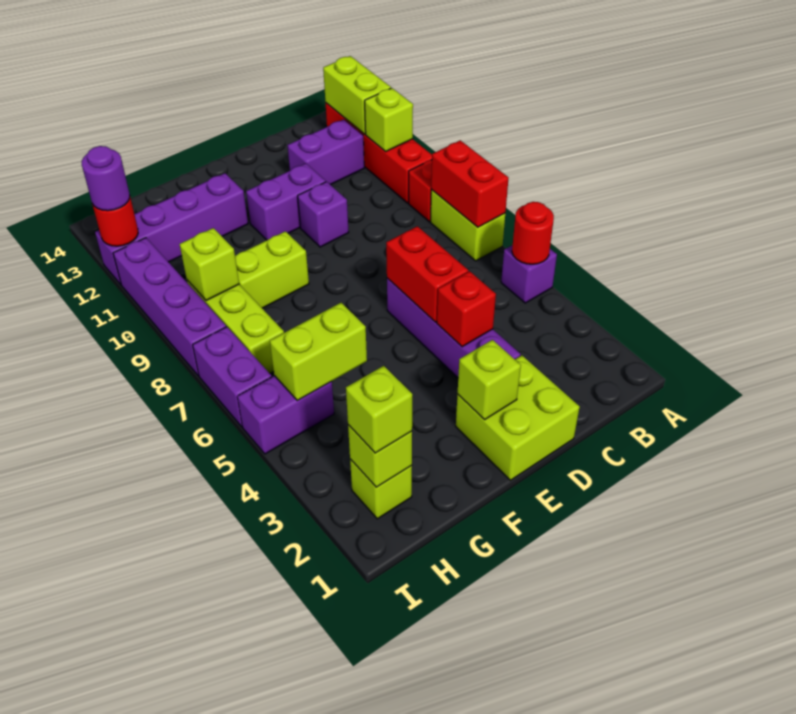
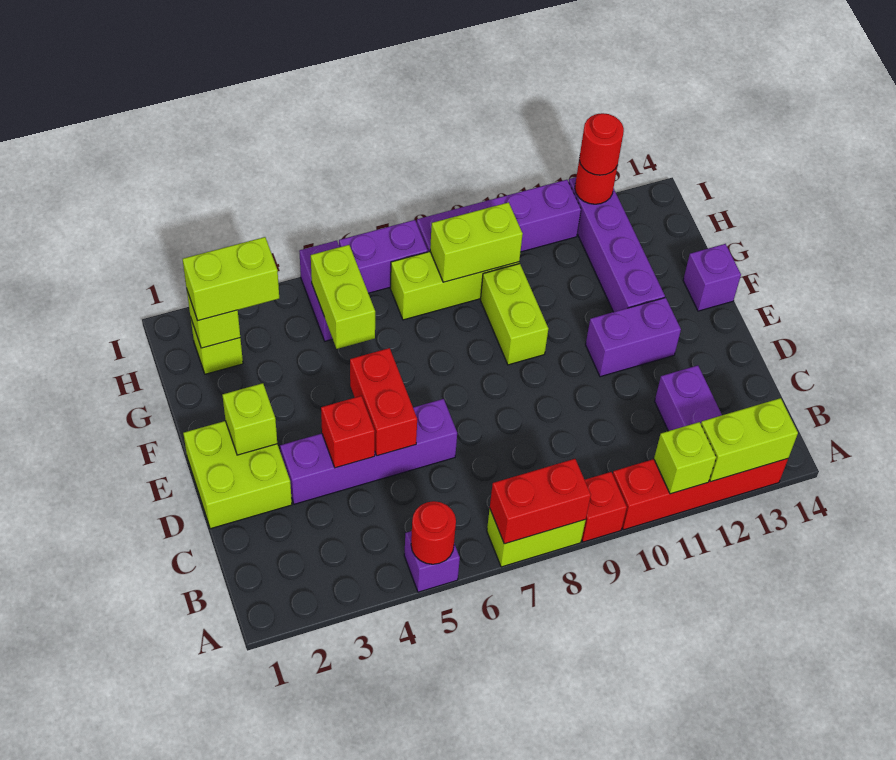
red brick D5:D6 level 2 -> red brick D5:E5 level 2
purple brick D10 level 1 -> purple brick F14 level 1
purple brick D11:E11 level 1 -> purple brick E11:E12 level 1
lime brick H2 level 3 -> lime brick H2:H3 level 3
lime brick H9 level 2 -> lime brick H8:H9 level 2
purple round brick I12 level 3 -> red round brick I12 level 3

